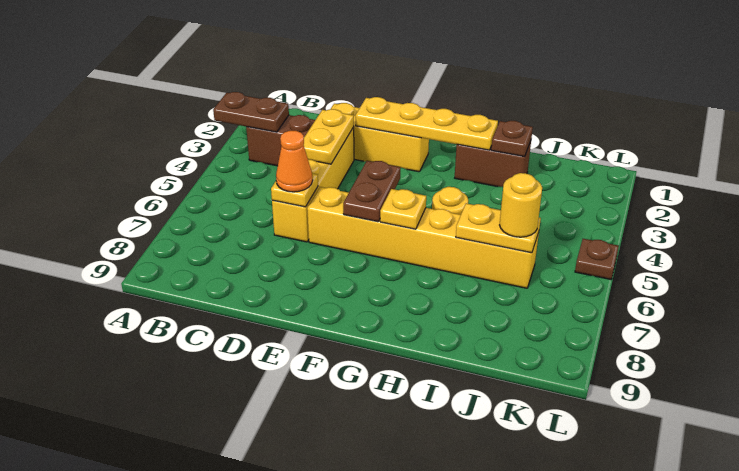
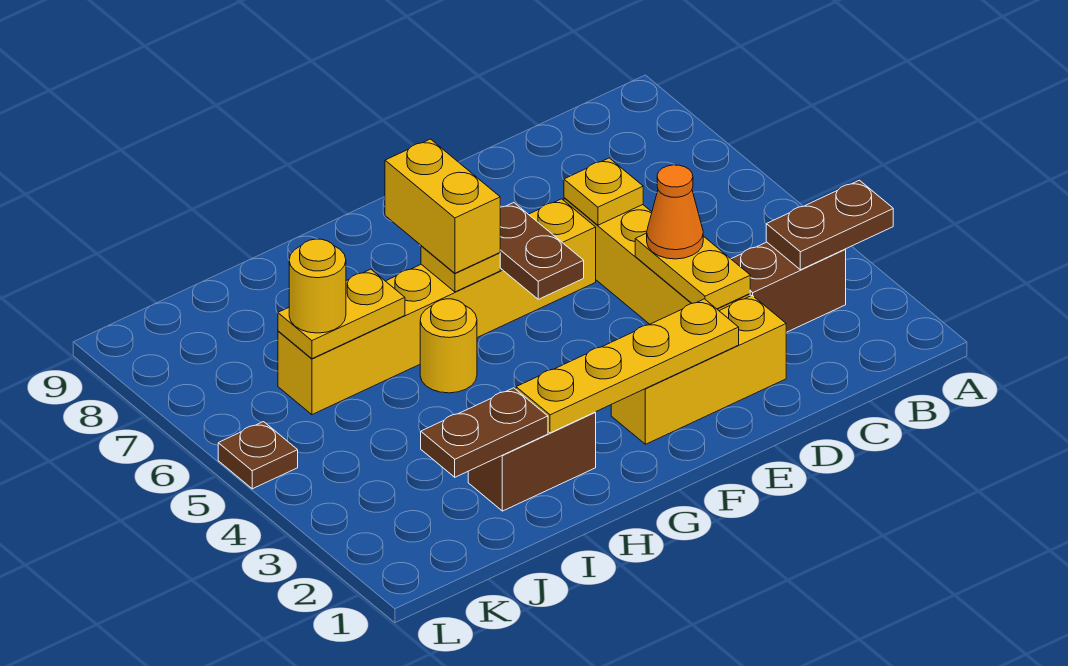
orange cone D6 level 3 -> orange cone D4 level 3
none -> yellow brick G6:G7 level 3
brown plate I2 level 2 -> brown plate I2:J2 level 2

